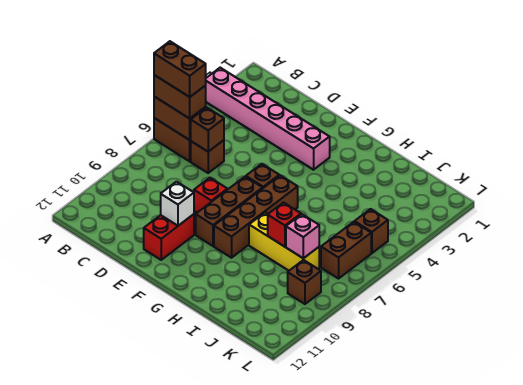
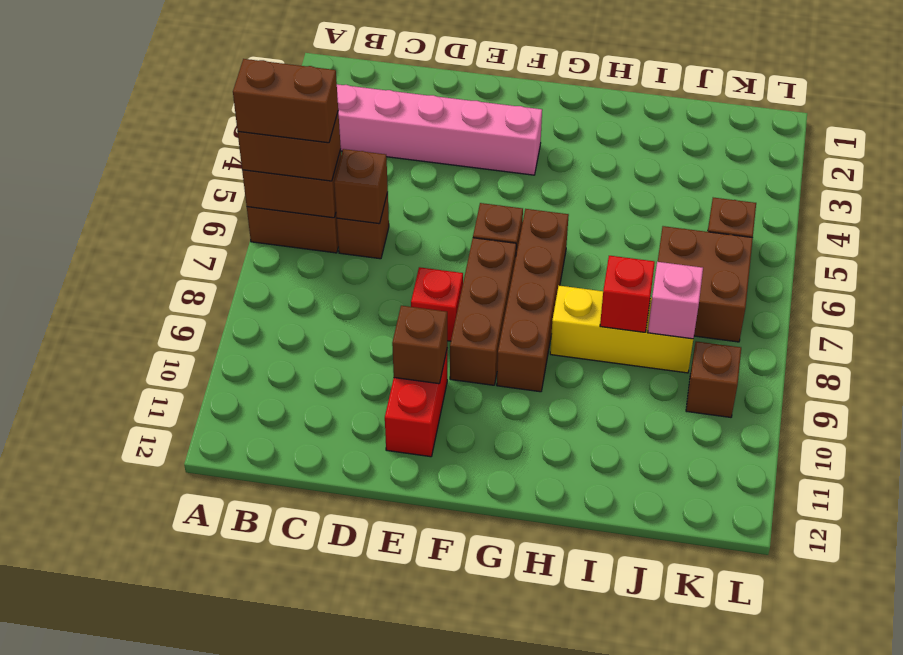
white brick E10 level 2 -> brown brick E10 level 2
brown brick K6:K7 level 1 -> brown brick J6:K7 level 1

